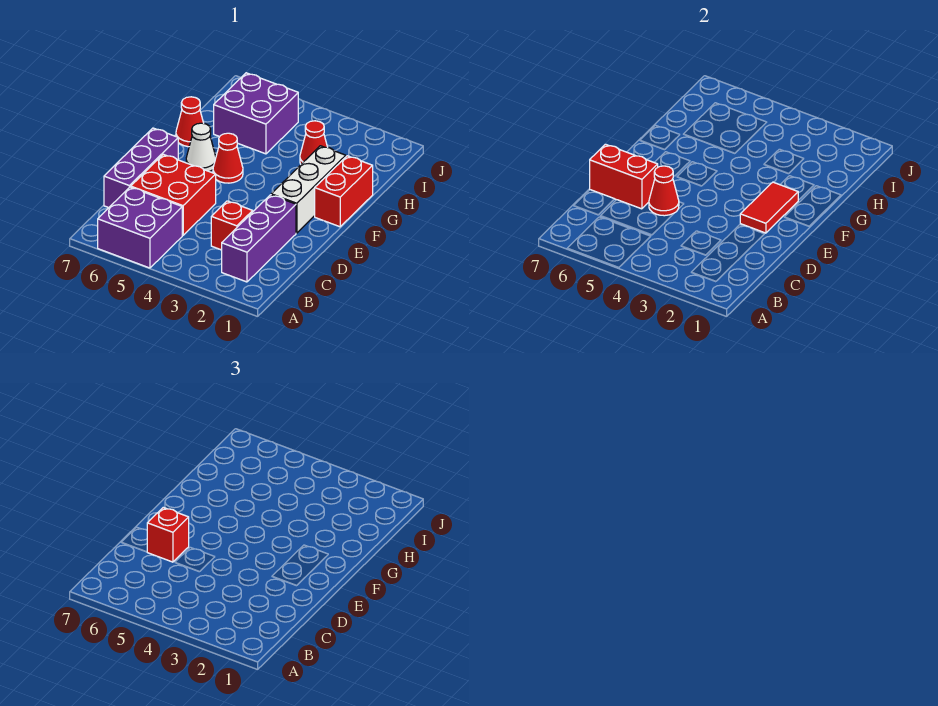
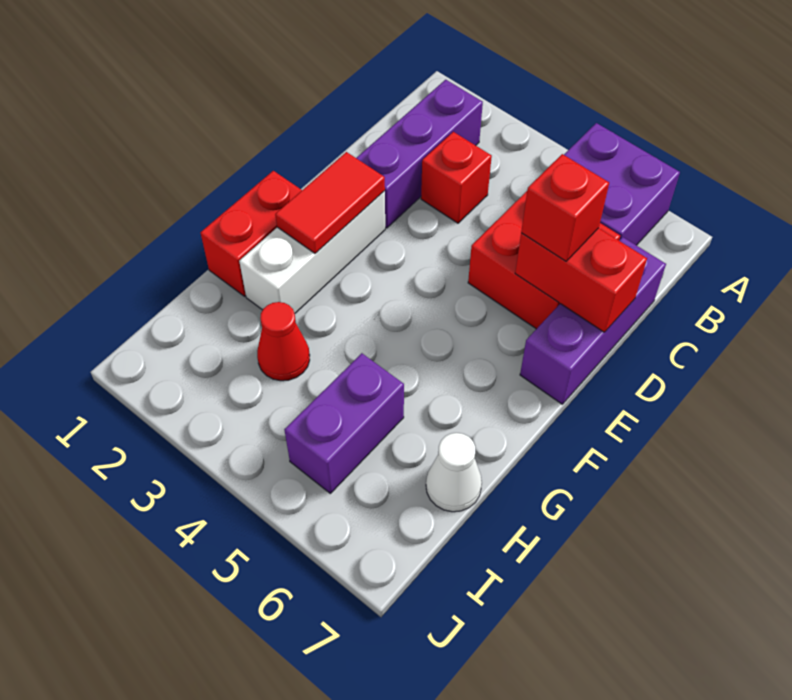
red cone D5 level 2 -> none
red cone F5 level 1 -> none
white cone F6 level 1 -> white cone H7 level 1
red cone G7 level 1 -> none
purple brick H5:I6 level 1 -> purple brick H5:I5 level 1

